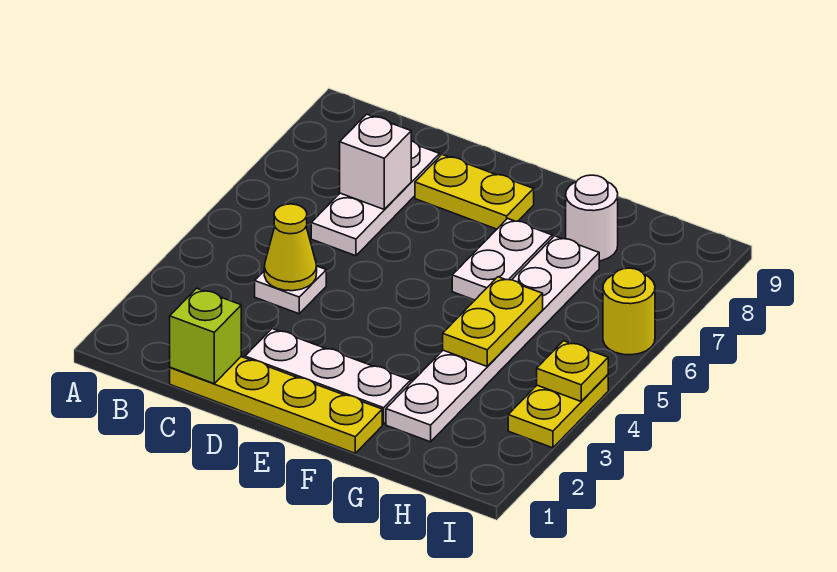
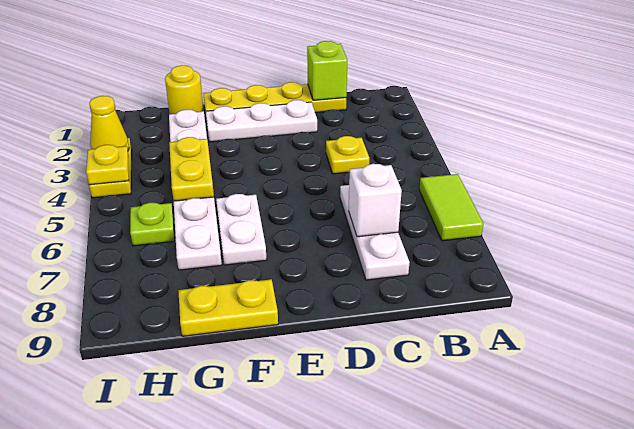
none -> lime tile A6:A7 level 1
white plate C4 level 1 -> yellow plate C4 level 1
yellow cone C4 level 2 -> yellow cone I3 level 2
yellow plate D8:E8 level 1 -> yellow plate F9:G9 level 1
white round brick G8 level 1 -> none
none -> lime plate H6 level 1
yellow round brick I6 level 1 -> yellow round brick G1 level 1

